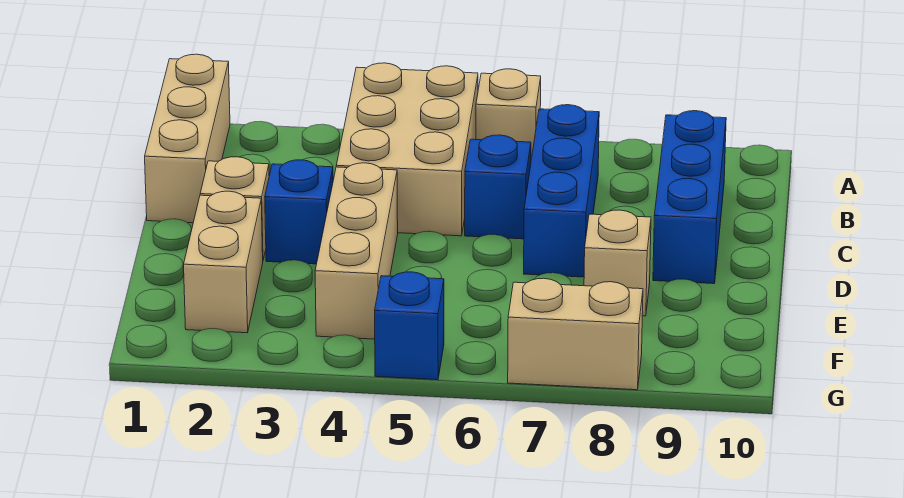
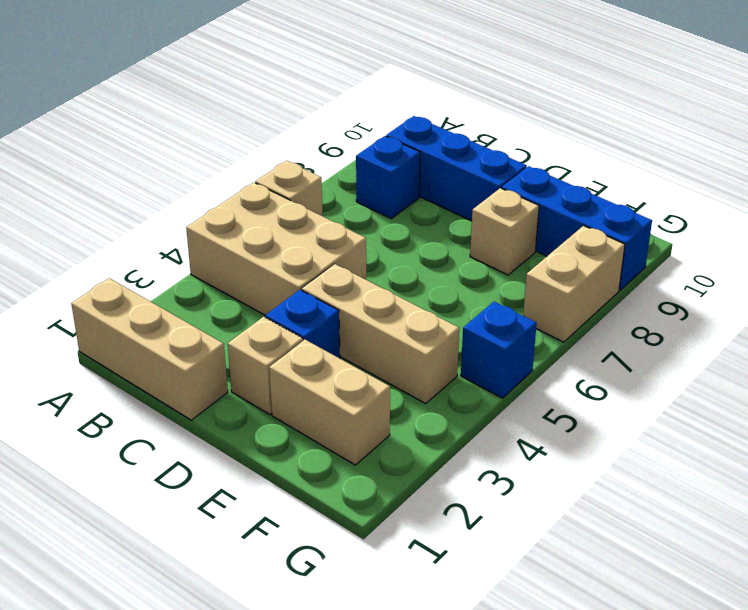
blue brick B7:D7 level 1 -> blue brick E9:G9 level 1
blue brick C6 level 1 -> blue brick B8 level 1

